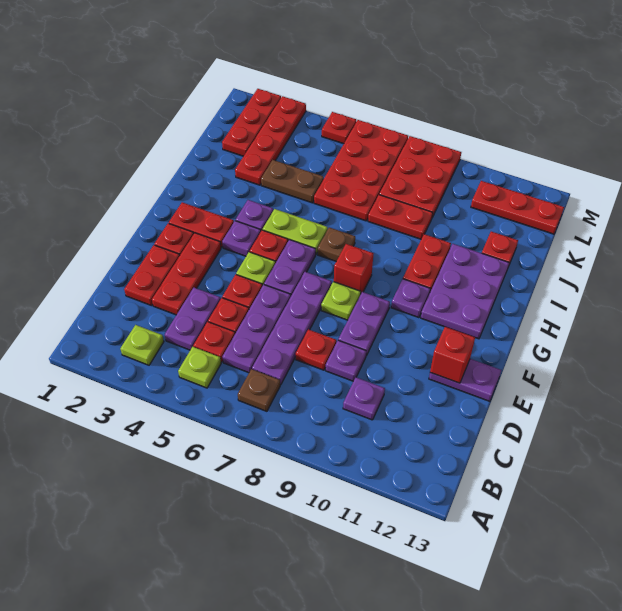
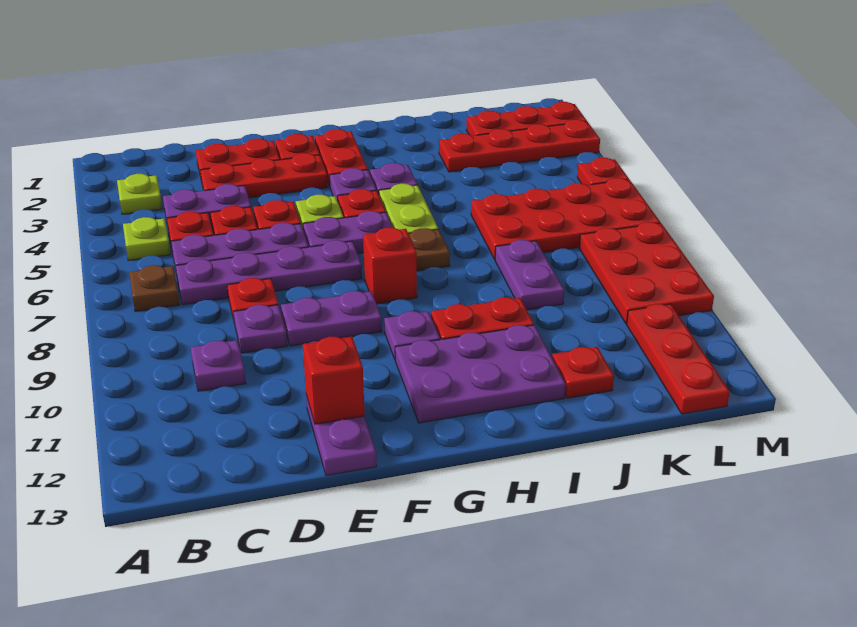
lime plate F8 level 1 -> none
brown plate J4:J5 level 1 -> none
red plate J8:J9 level 1 -> purple plate J8:J9 level 1
red plate K8:M9 level 1 -> red plate L8:M10 level 1

